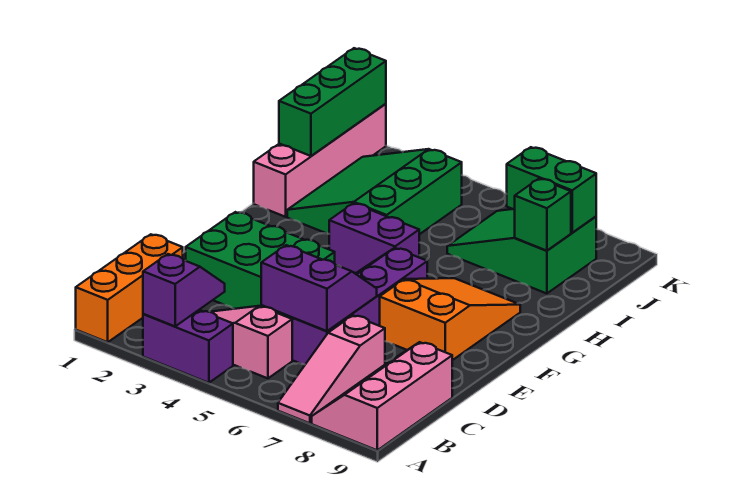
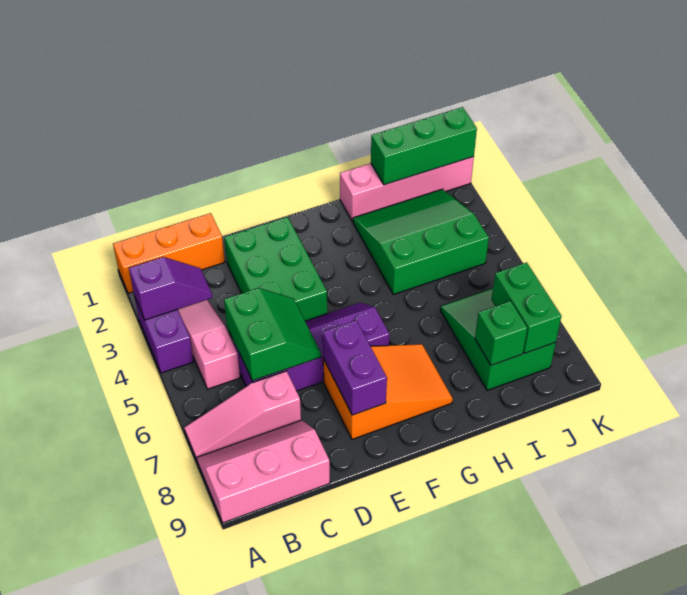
purple slope C5:D6 level 2 top C -> green slope C5:D6 level 2 top C
purple brick G4:G5 level 1 -> purple brick E7:E8 level 2

